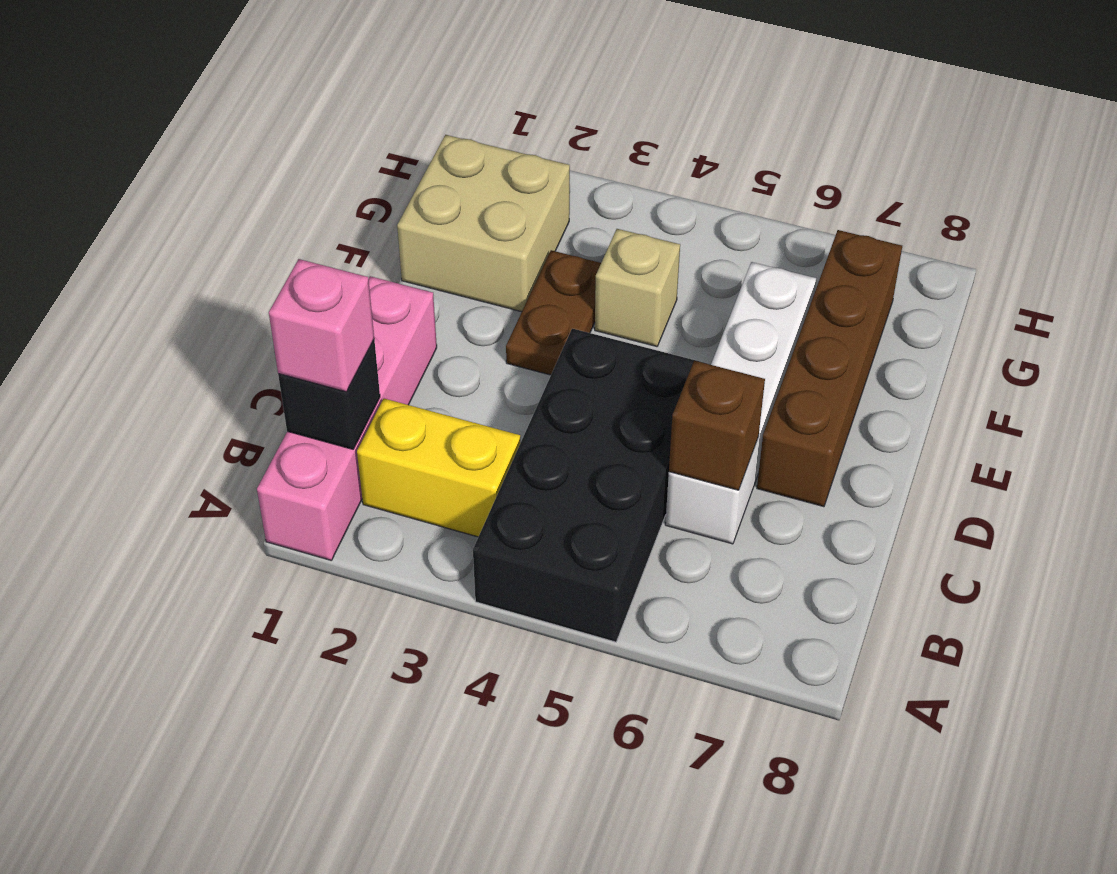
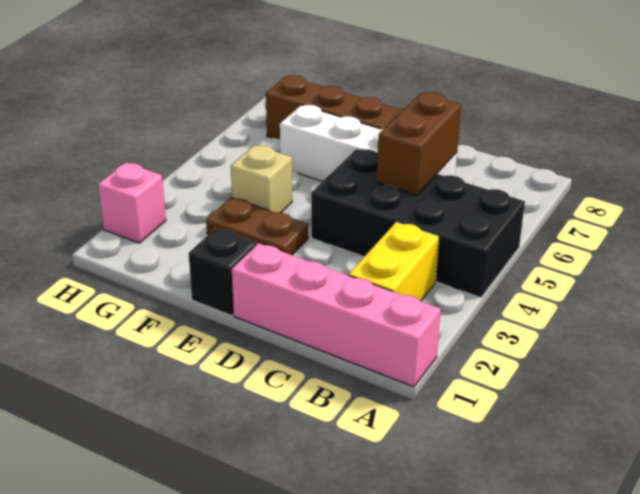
black brick B1 level 2 -> black brick E1 level 1
pink brick B1 level 3 -> pink brick H2 level 1
brown brick C6 level 2 -> brown brick C5:C6 level 2
tan brick F1:G2 level 1 -> none

